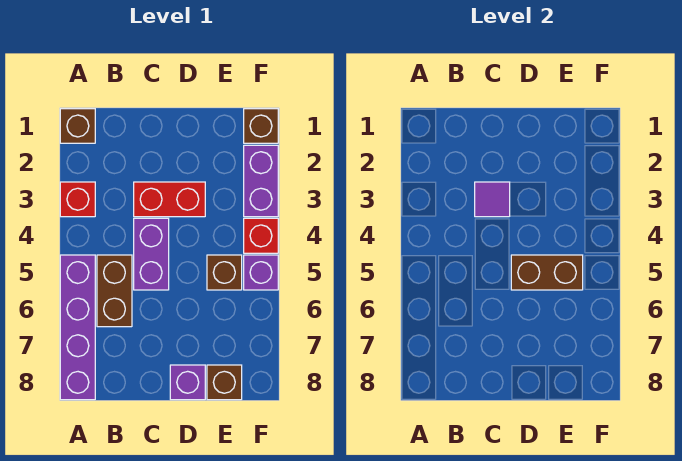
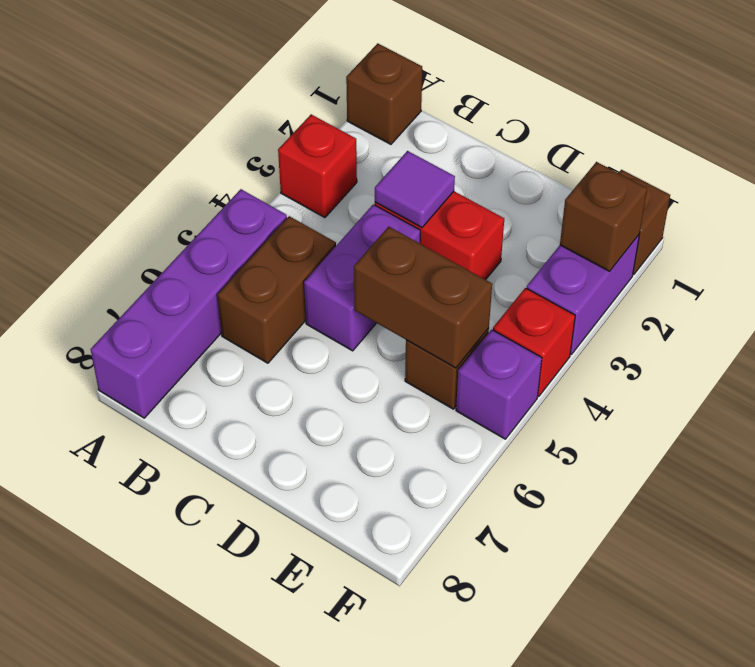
purple brick D8 level 1 -> none
brown brick E8 level 1 -> brown brick F2 level 2

